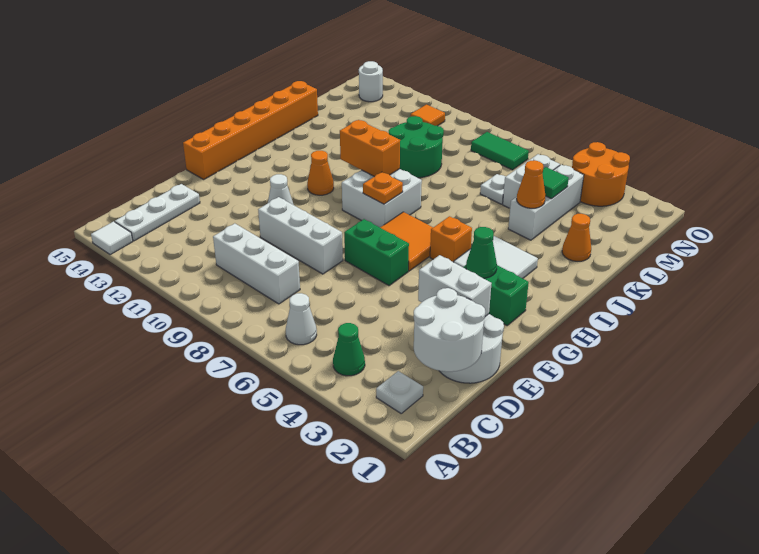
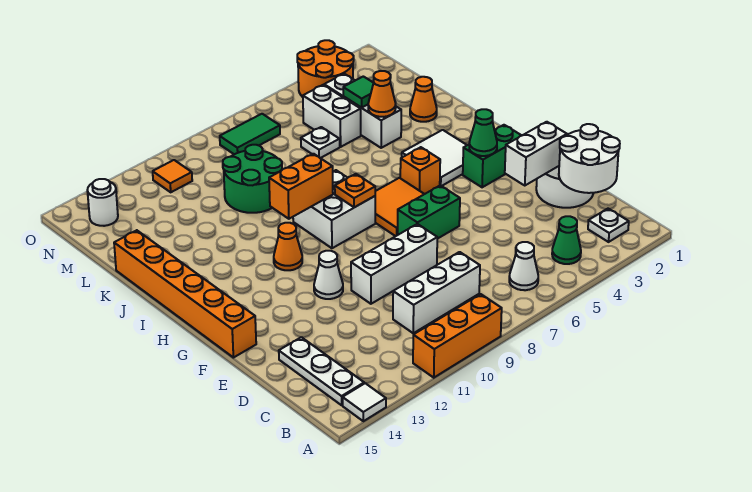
none -> orange brick A9:A11 level 1

